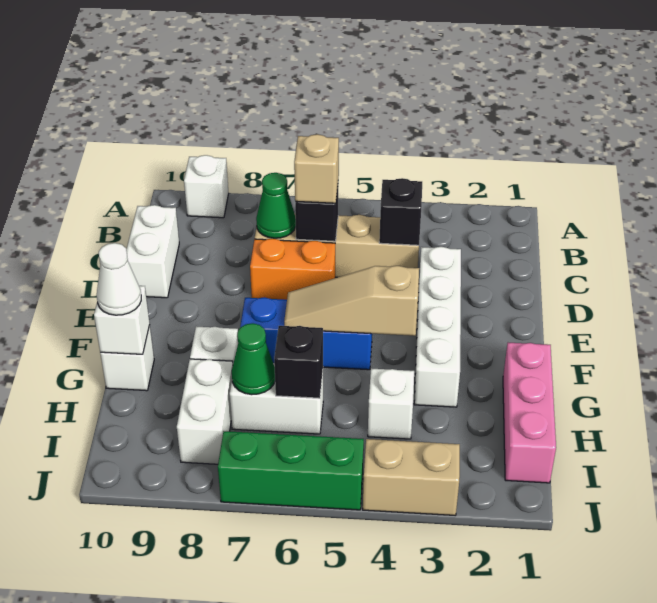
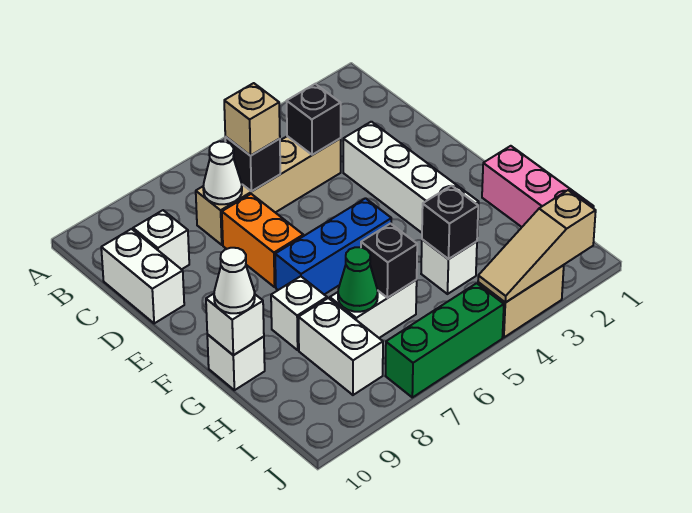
white brick A9 level 1 -> white brick C9 level 1
green cone C7 level 2 -> white cone C7 level 2
orange brick D6:D7 level 1 -> orange brick D7:E7 level 1
tan slope F4:F6 level 2 top 4 -> tan slope J2:J4 level 2 top 2
none -> black brick H4 level 2

